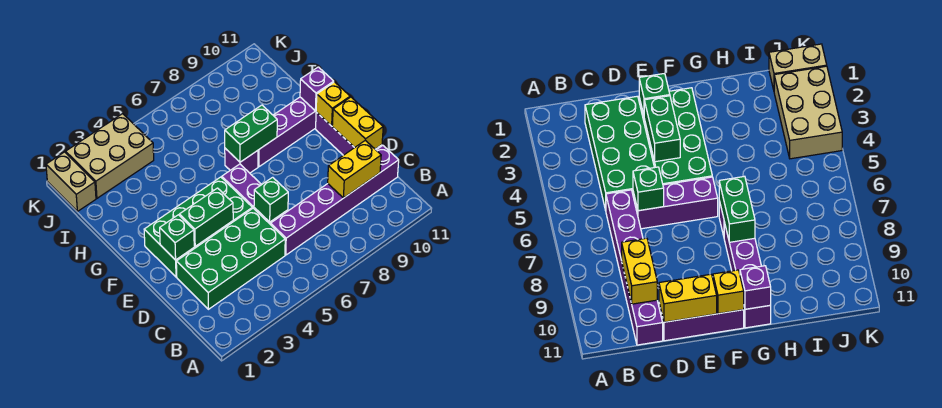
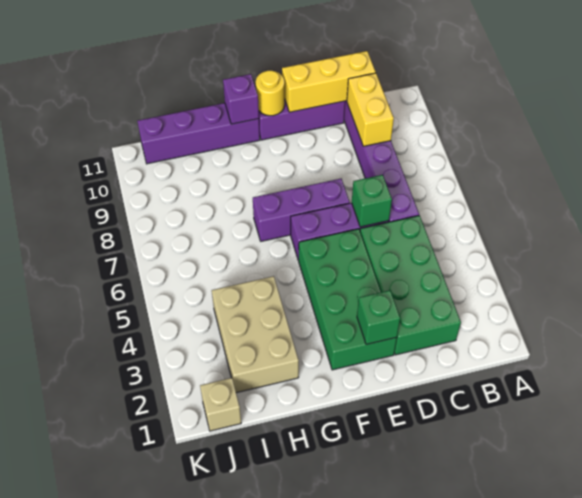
yellow brick D11:E11 level 2 -> yellow brick C11:E11 level 2
green brick E3:E4 level 2 -> none
yellow brick F11 level 2 -> yellow round brick F11 level 2
purple brick G7 level 1 -> purple brick E7:G7 level 1
green brick G7:G8 level 2 -> none
purple brick G8:G11 level 1 -> purple brick G11:J11 level 1
tan brick J1:K1 level 1 -> tan brick J1 level 1
tan brick J2:K4 level 1 -> tan brick H2:I4 level 1

